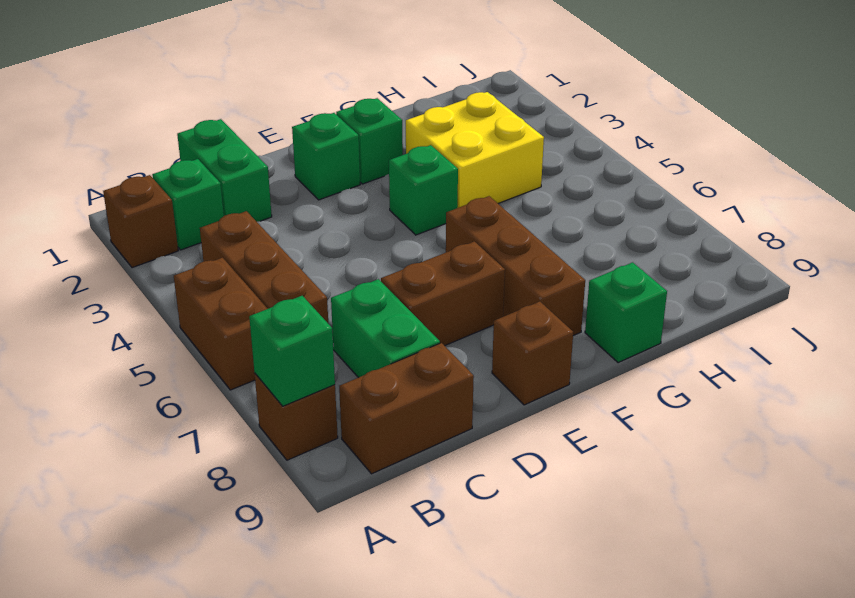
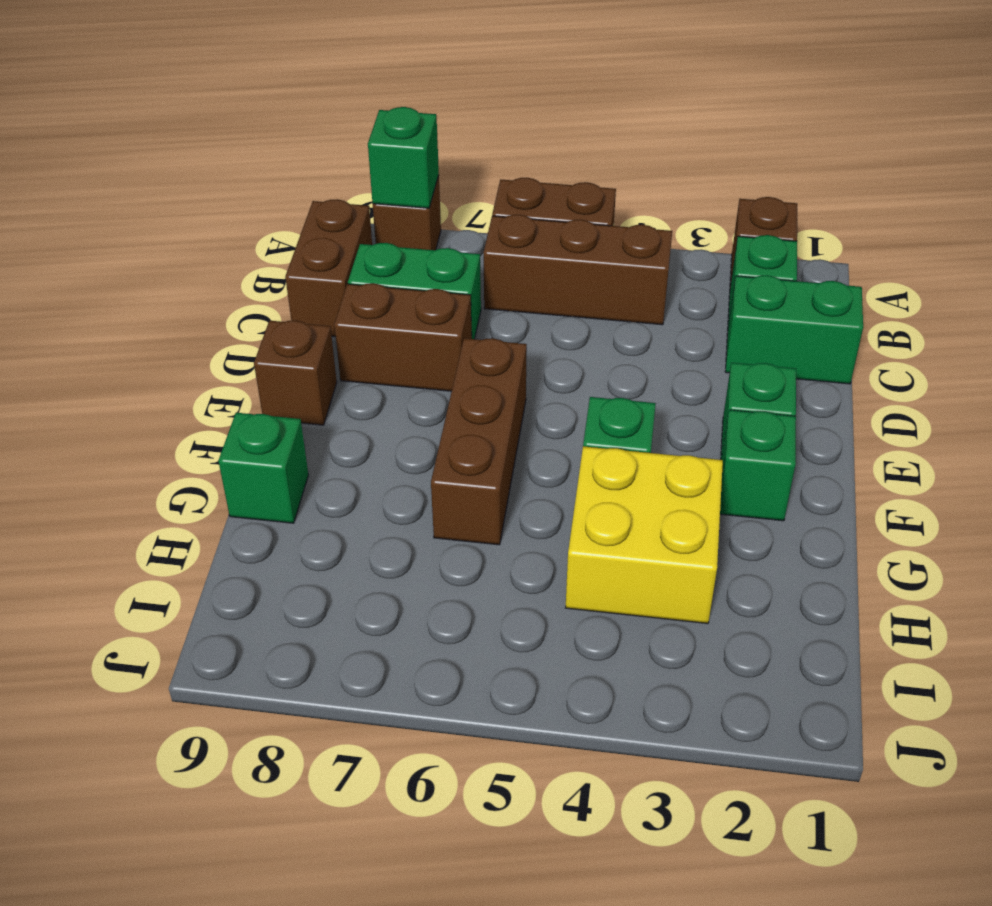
brown brick D7:E7 level 1 -> brown brick D7:D8 level 1
brown brick F6:F8 level 1 -> brown brick E6:G6 level 1

